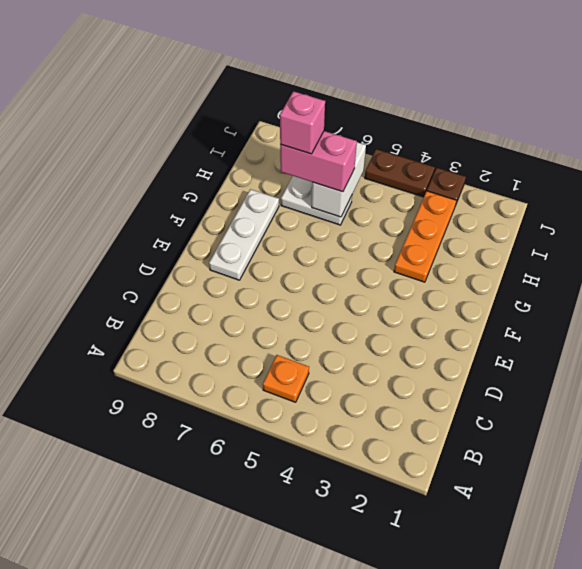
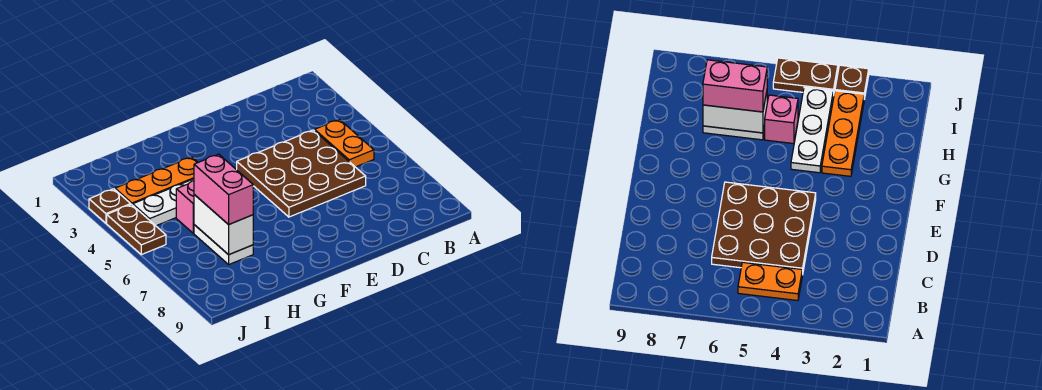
orange plate B5 level 1 -> orange plate B4:B5 level 1
none -> brown plate C4:E6 level 1
white plate E8:G8 level 1 -> white plate G4:I4 level 1
white brick H6:I6 level 2 -> white brick H6:H7 level 2
pink brick H7 level 4 -> pink brick H5 level 1

